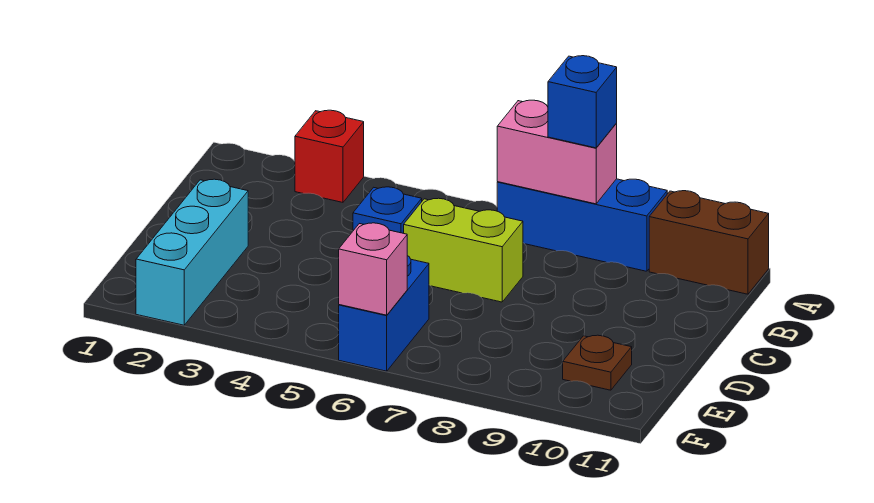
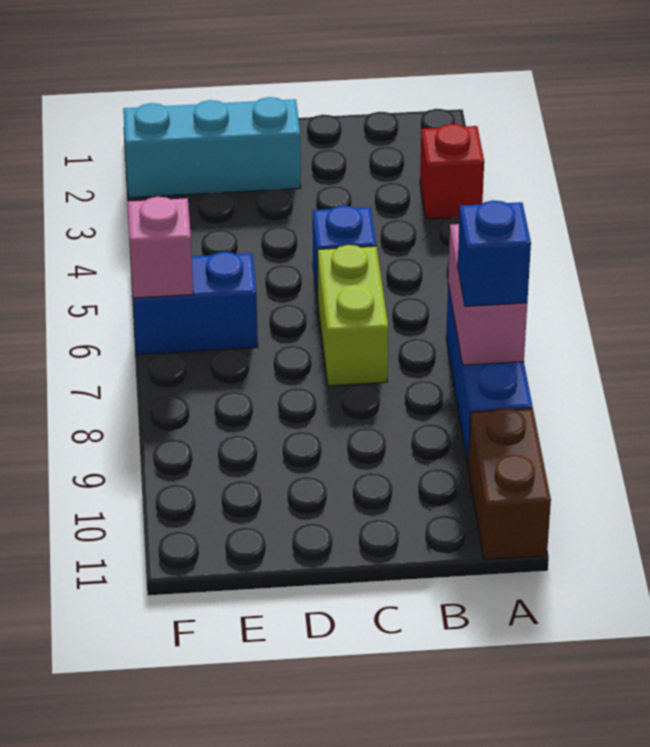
brown plate E10 level 1 -> none

